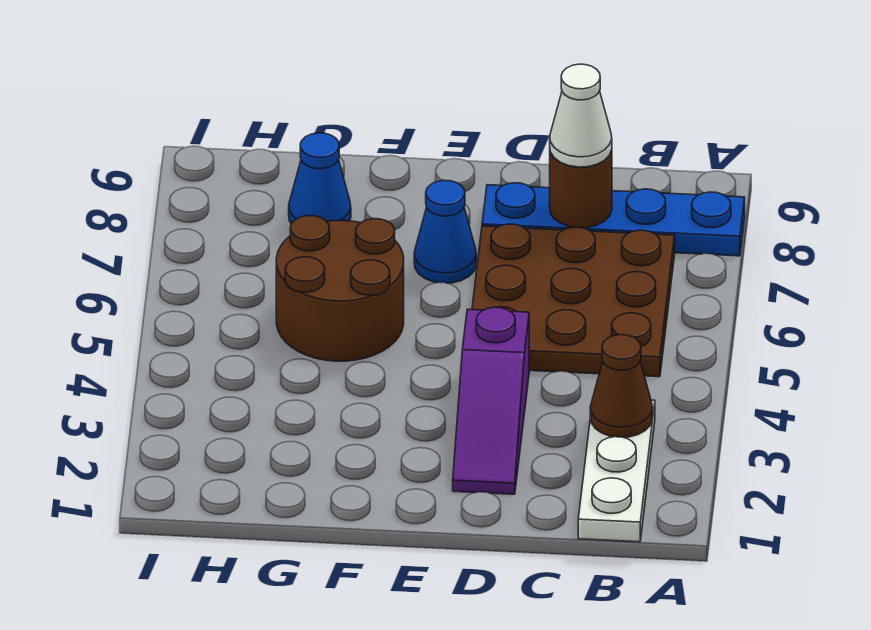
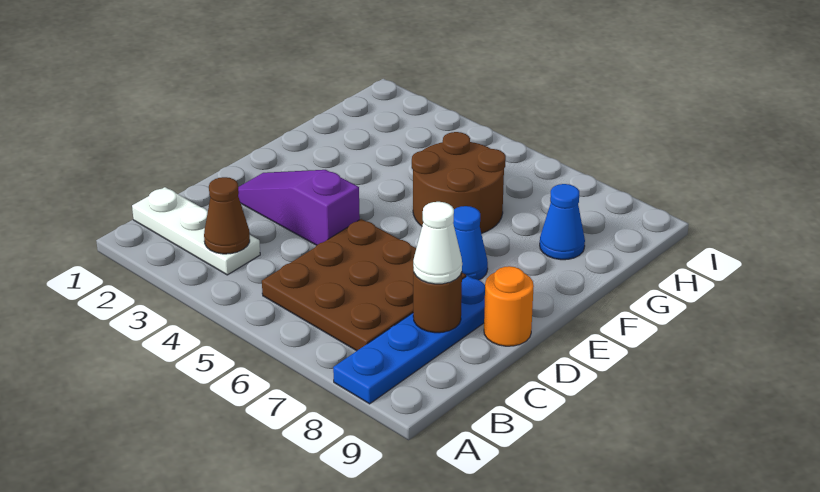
none -> orange round brick D9 level 1

